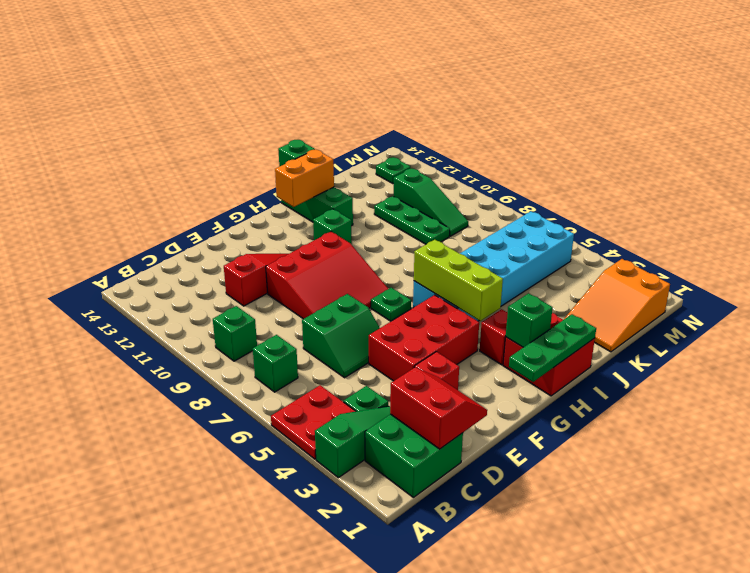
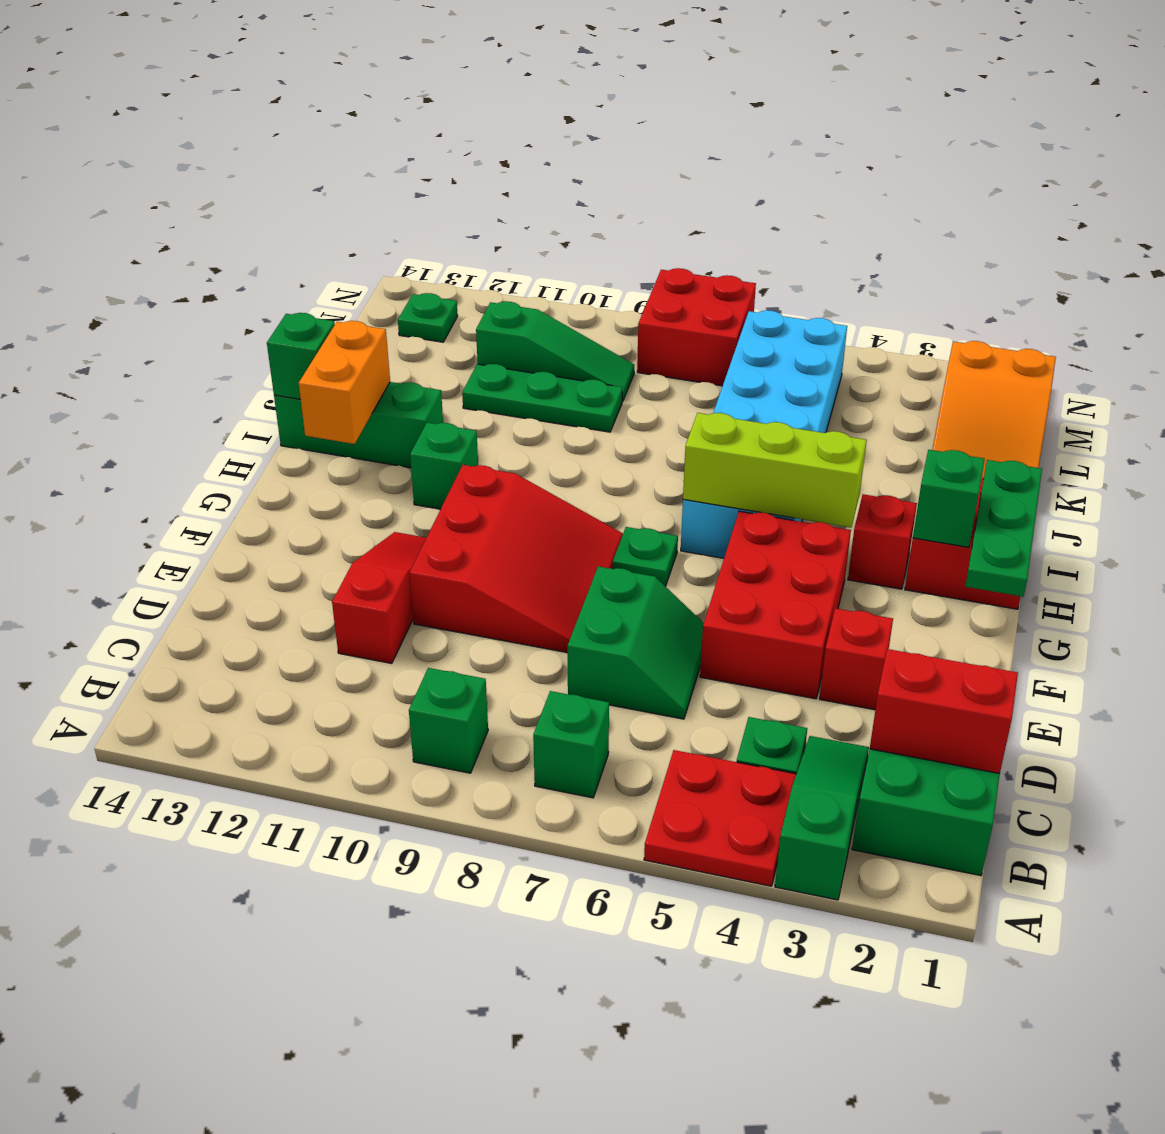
none -> red brick M7:N8 level 1

